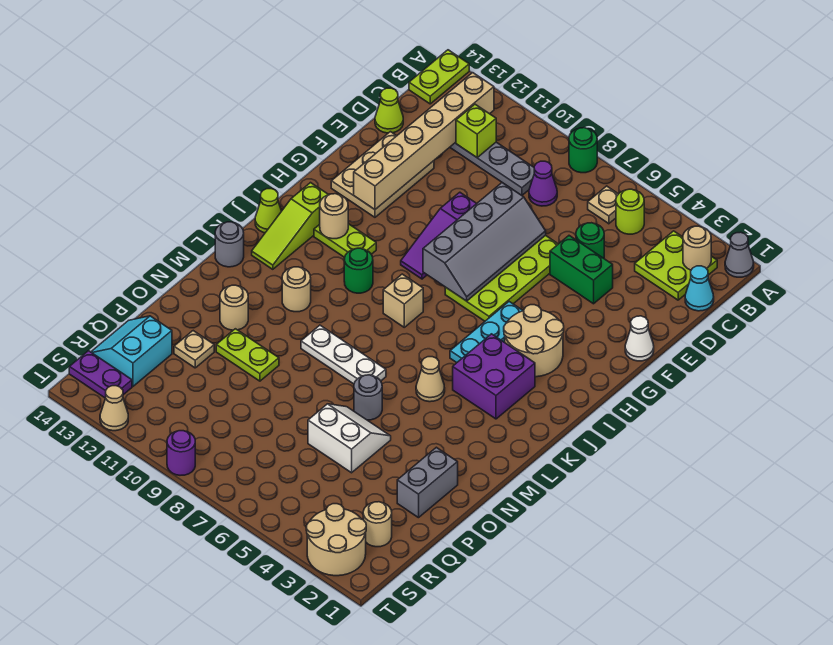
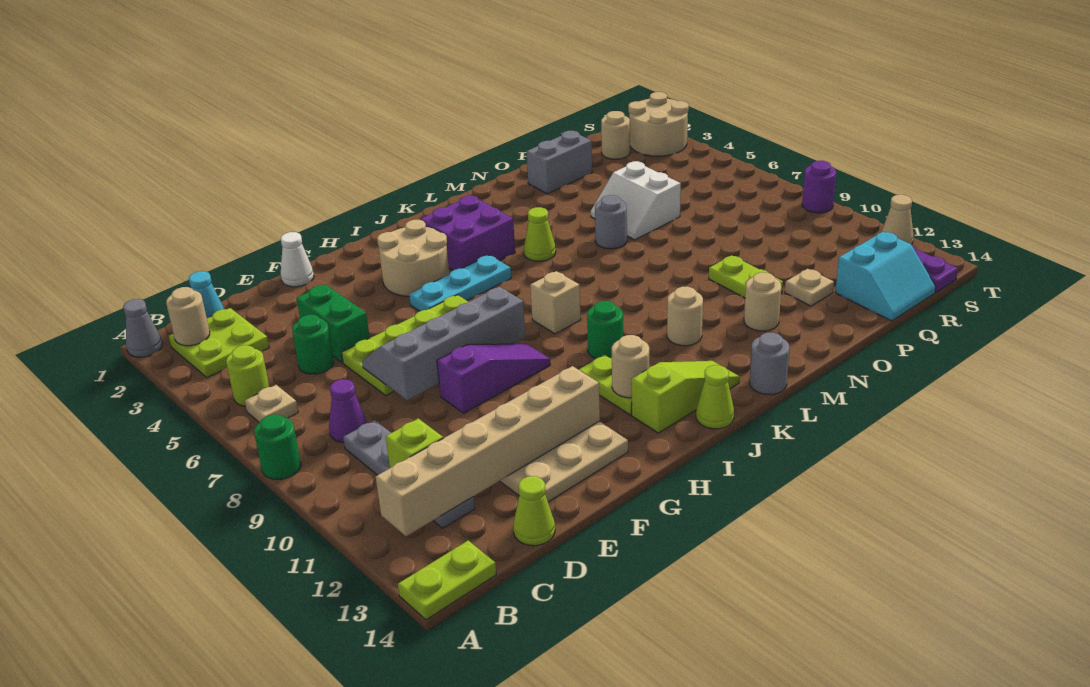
tan cone L5 level 1 -> lime cone L5 level 1
white plate M7:M9 level 1 -> none

